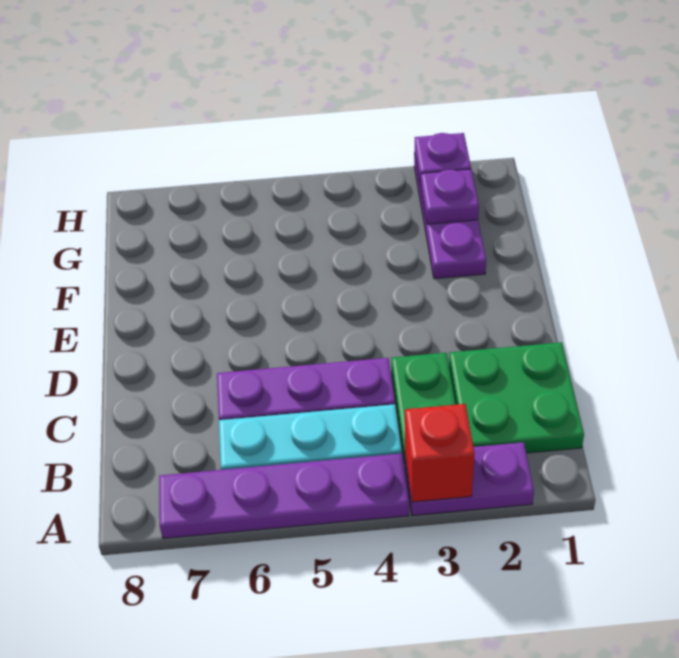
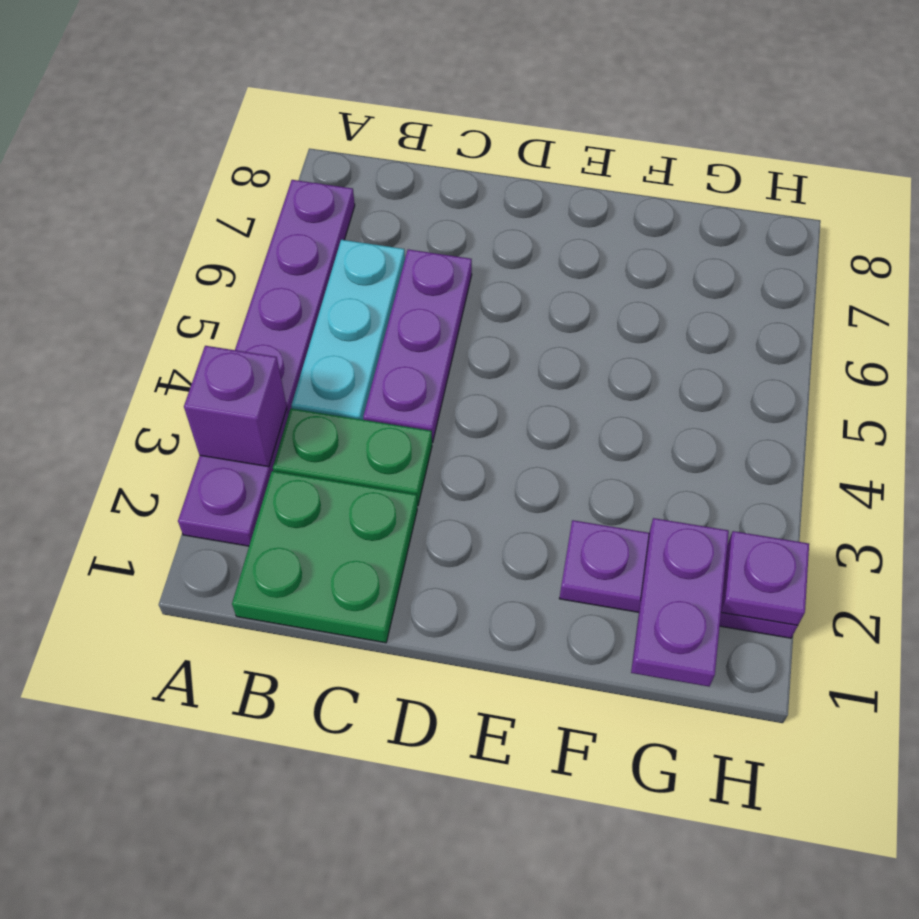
red brick A3 level 2 -> purple brick A3 level 2
purple plate G2 level 2 -> purple plate G1:G2 level 2

